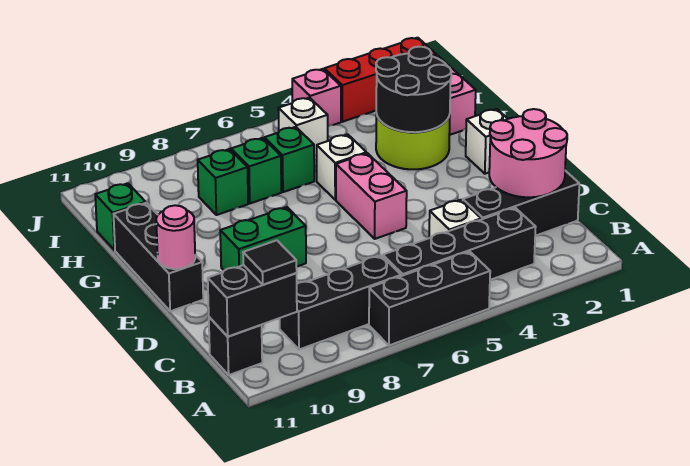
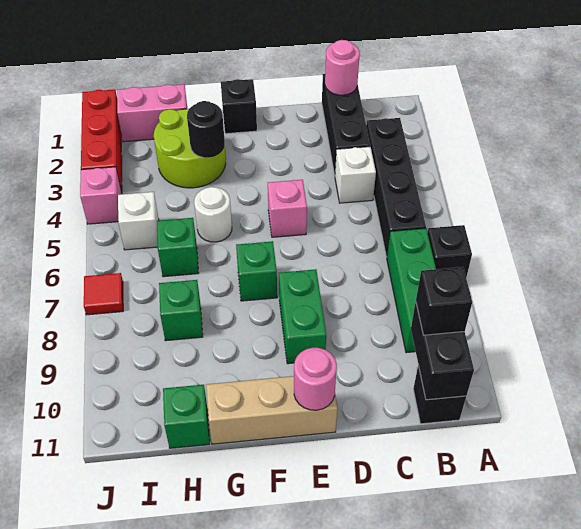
black brick A5:A7 level 1 -> black brick A7 level 1
black brick B7:B9 level 1 -> green brick B7:B9 level 1
black tile B10 level 3 -> black brick B10 level 3
pink round brick C1:D2 level 2 -> pink round brick C1 level 2
pink brick E5:F5 level 1 -> pink brick E5 level 1
black brick E11:G11 level 1 -> tan brick E11:G11 level 1
white brick F1 level 1 -> black brick F1 level 1
black round brick G2:H3 level 2 -> black round brick G3 level 2
white brick G5 level 1 -> white round brick G5 level 1
green brick H7 level 1 -> green brick F7 level 1
none -> red tile J7 level 1

